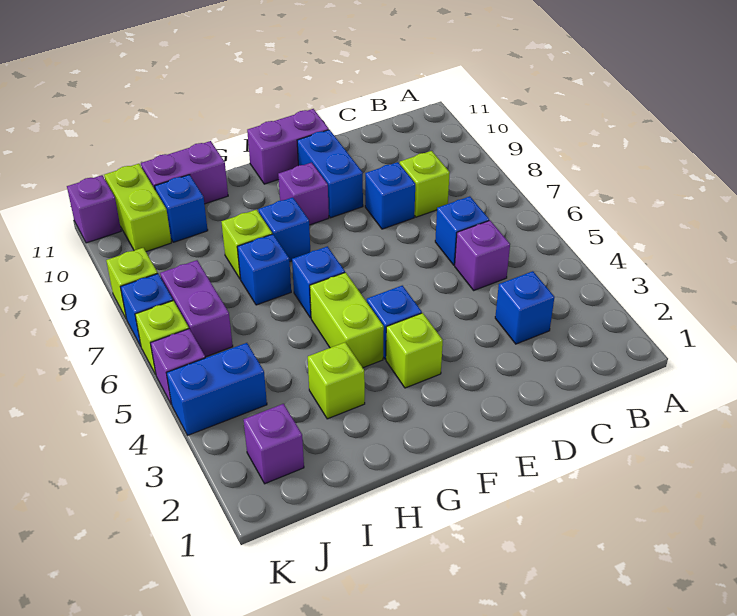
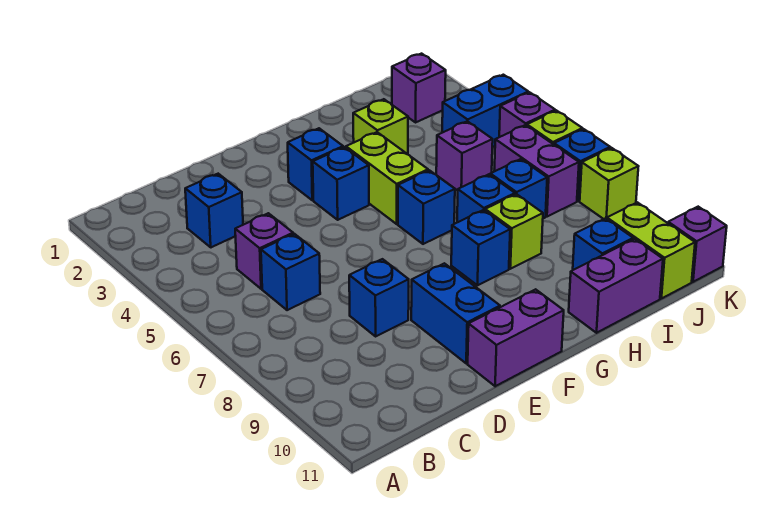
lime brick C8 level 1 -> none
lime brick F3 level 1 -> blue brick F3 level 1
purple brick F9 level 1 -> purple brick I5 level 1
none -> blue brick I7 level 1

